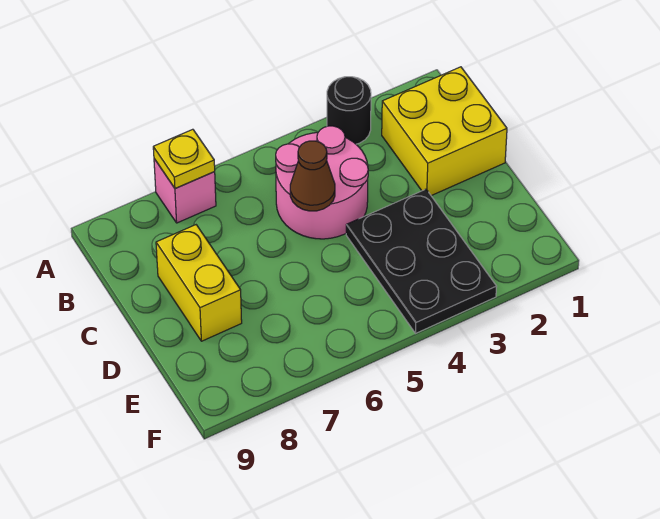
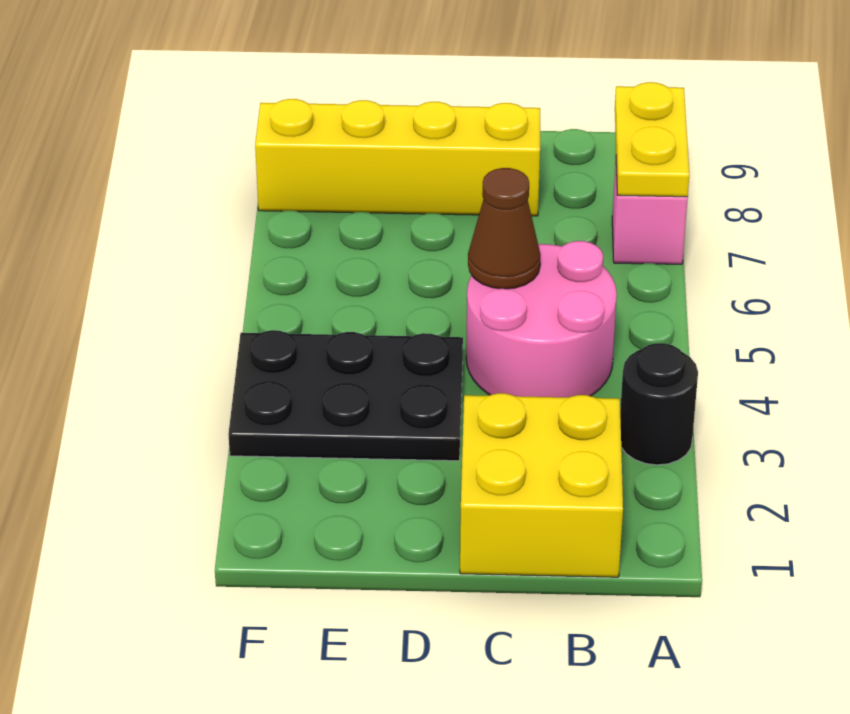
yellow plate A7 level 2 -> yellow plate A7:A8 level 2
yellow brick C8:D8 level 1 -> yellow brick C8:F8 level 1

